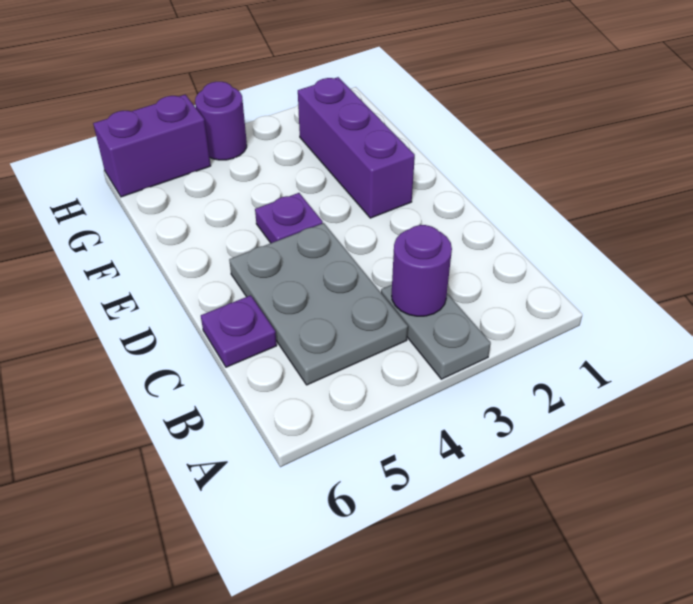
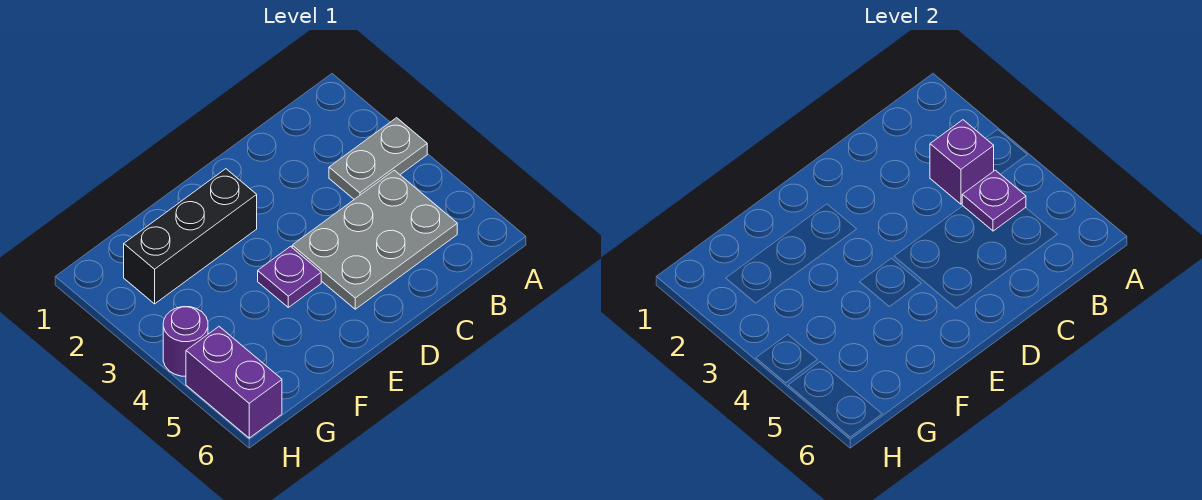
purple round brick B3 level 2 -> purple brick B3 level 2
purple plate C6 level 1 -> purple plate B4 level 2
purple brick E2:G2 level 1 -> black brick E2:G2 level 1

